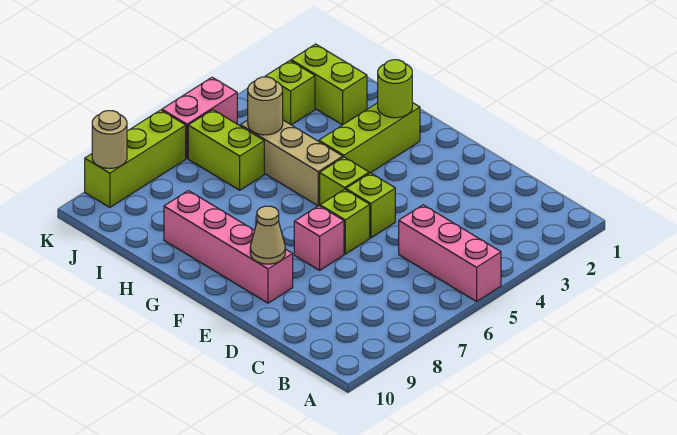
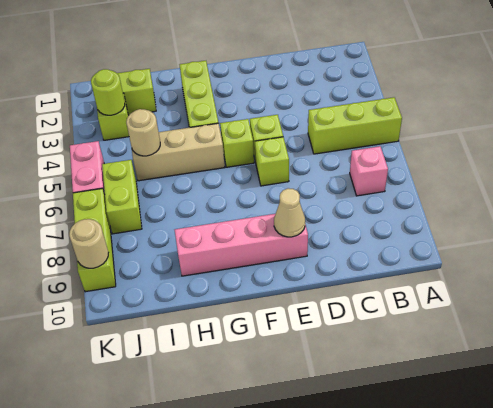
pink brick A5:C5 level 1 -> lime brick A5:C5 level 1
pink brick E7 level 1 -> pink brick B7 level 1
lime round brick G2 level 2 -> lime round brick J3 level 2
lime brick I6:J6 level 1 -> lime brick J6:J7 level 1

